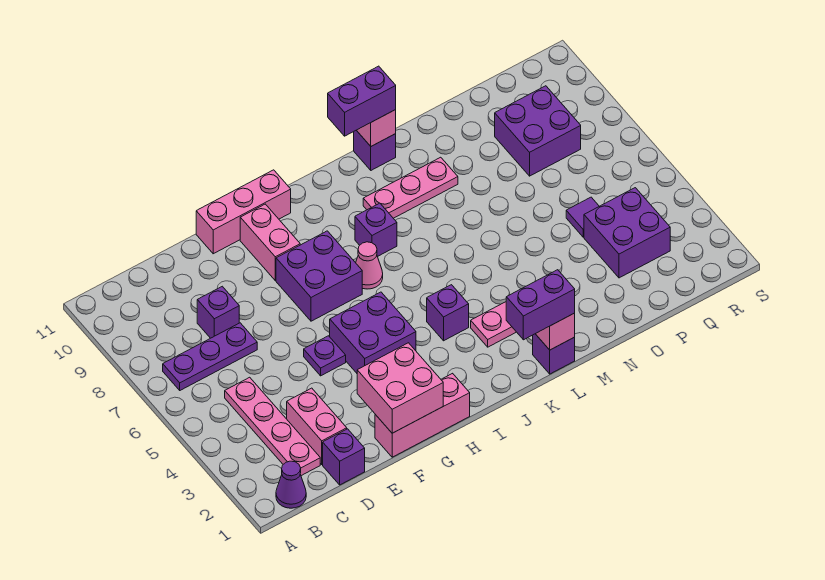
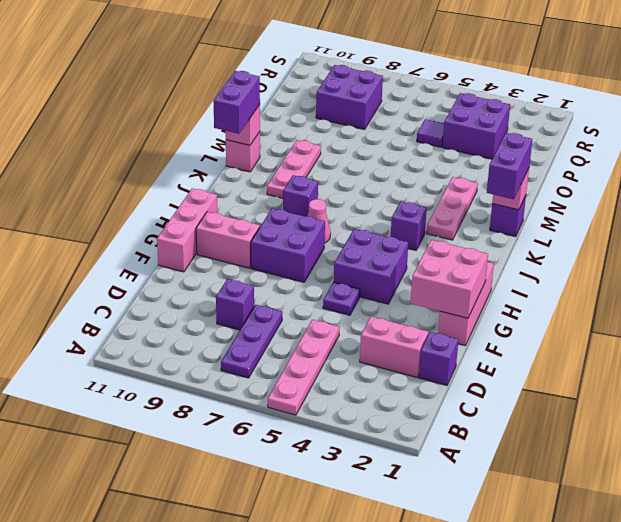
purple cone B1 level 1 -> none
pink plate C2:C5 level 1 -> pink plate A5:D5 level 1
purple brick L11 level 1 -> pink brick L11 level 1

